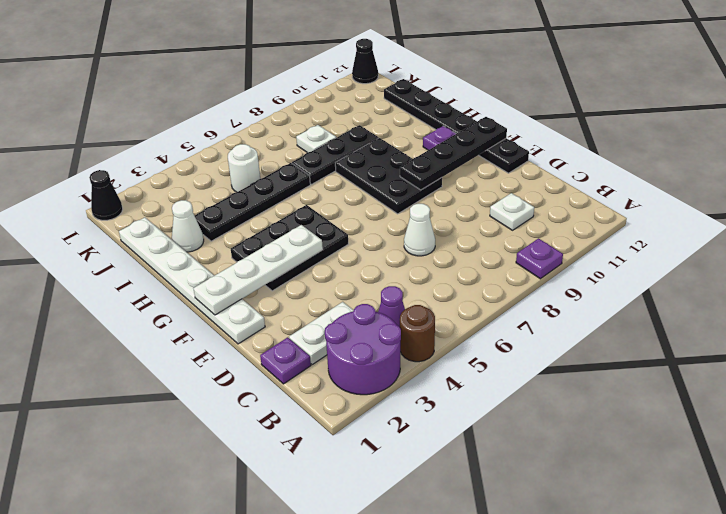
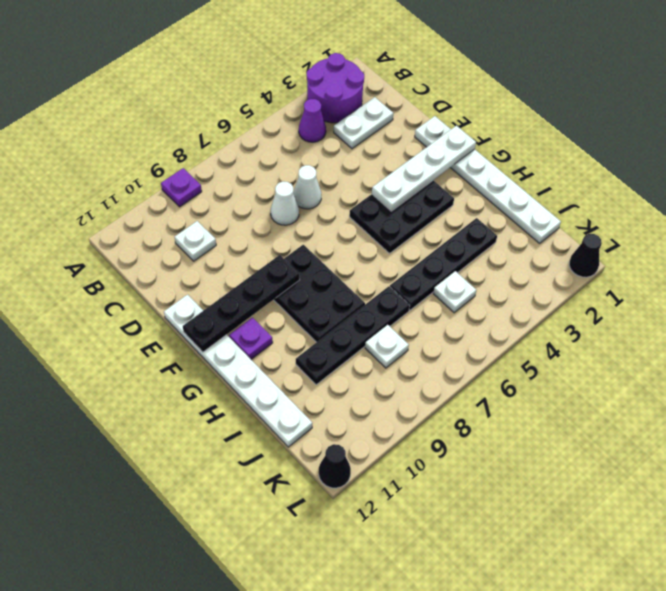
brown round brick A4 level 1 -> none
purple plate C1 level 1 -> none
black plate E12:J12 level 1 -> white plate E12:J12 level 1
white cone I2 level 1 -> white cone D6 level 1
black plate I7:I9 level 1 -> black plate I7:I10 level 1
white round brick J5 level 1 -> white plate J5 level 1

